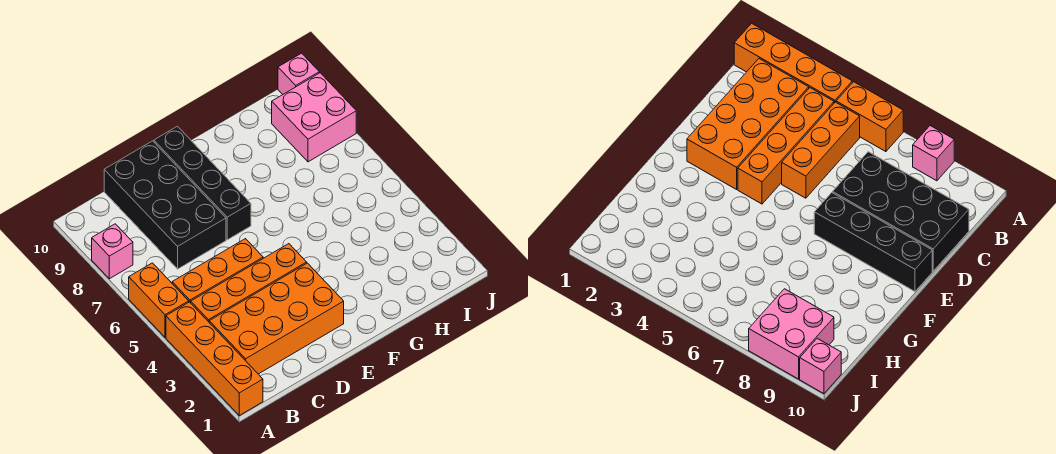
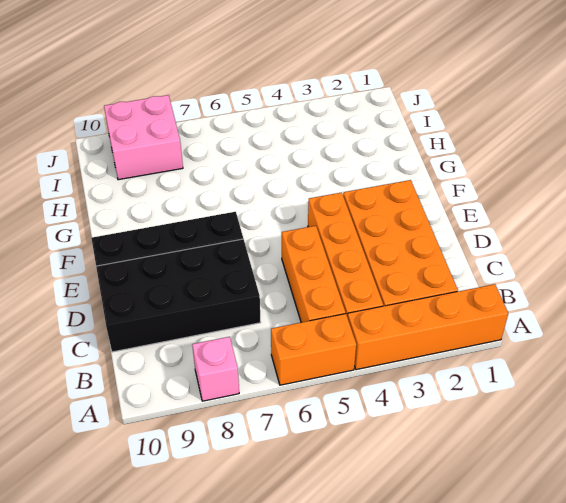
pink brick J10 level 1 -> none

